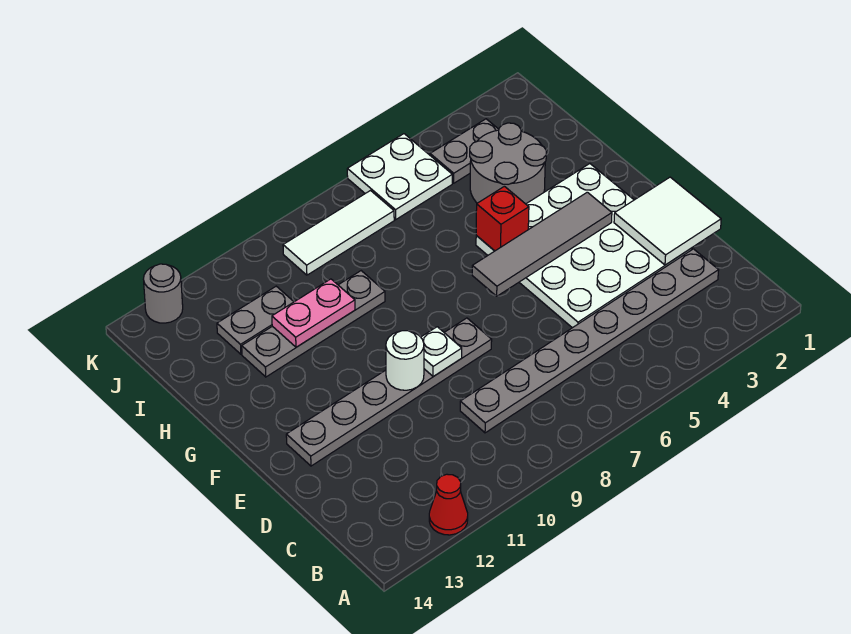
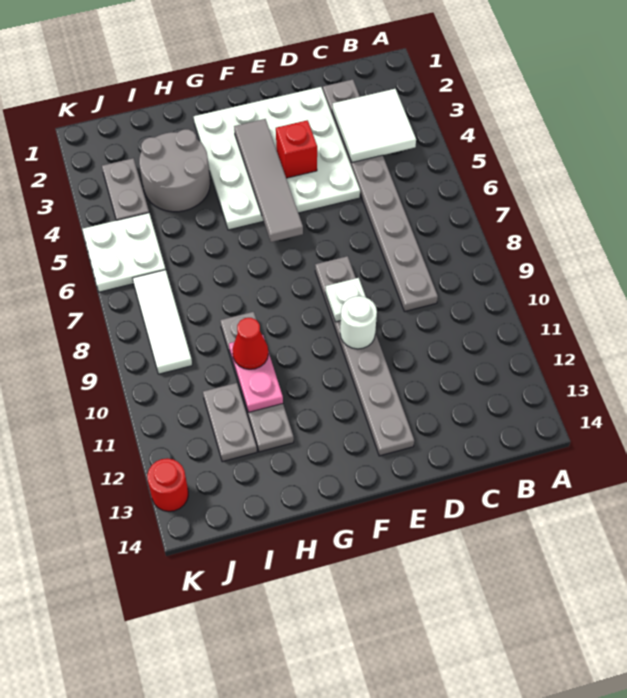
red cone A12 level 1 -> red cone H10 level 3
white tile D1:E2 level 2 -> white tile B3:C4 level 2
red brick G5 level 2 -> red brick E4 level 2
grey round brick K13 level 1 -> red round brick K13 level 1

